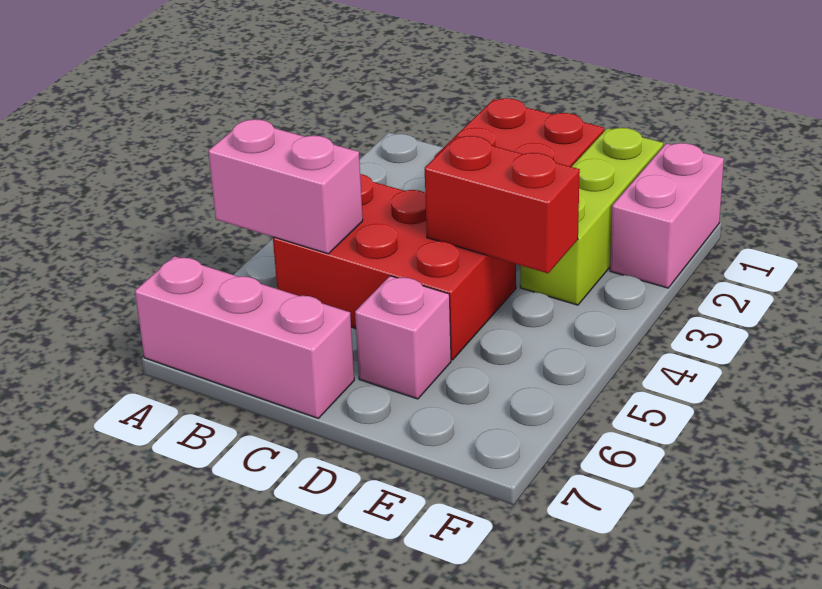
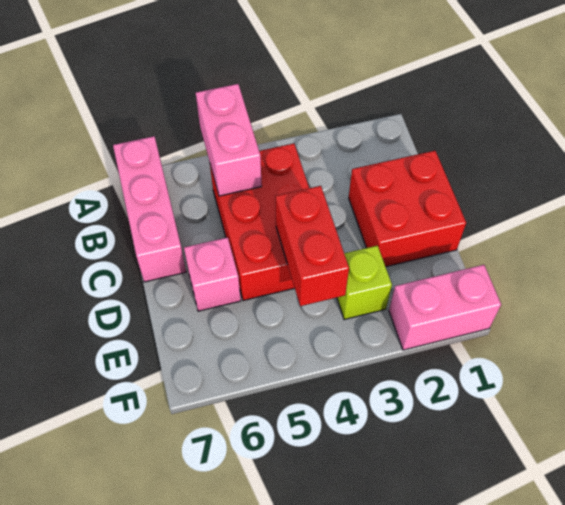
lime brick E1:E3 level 1 -> lime brick E3 level 1

